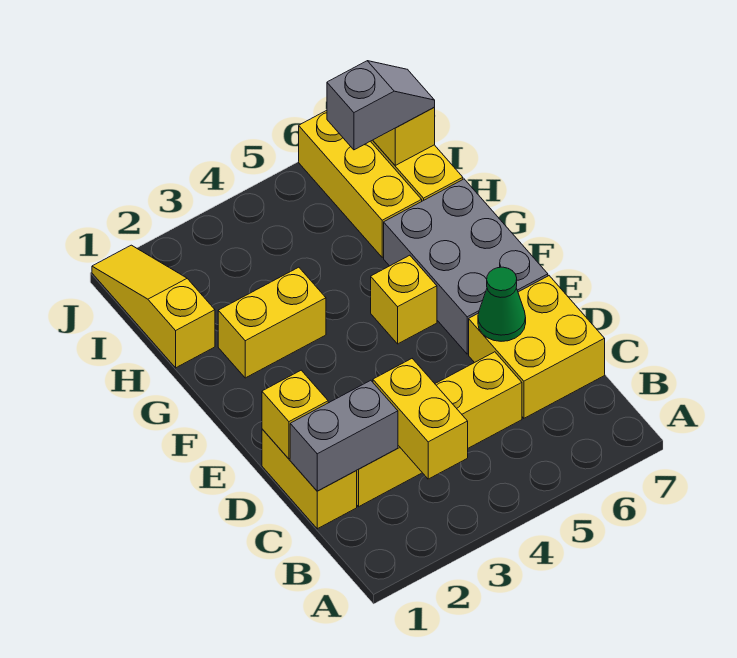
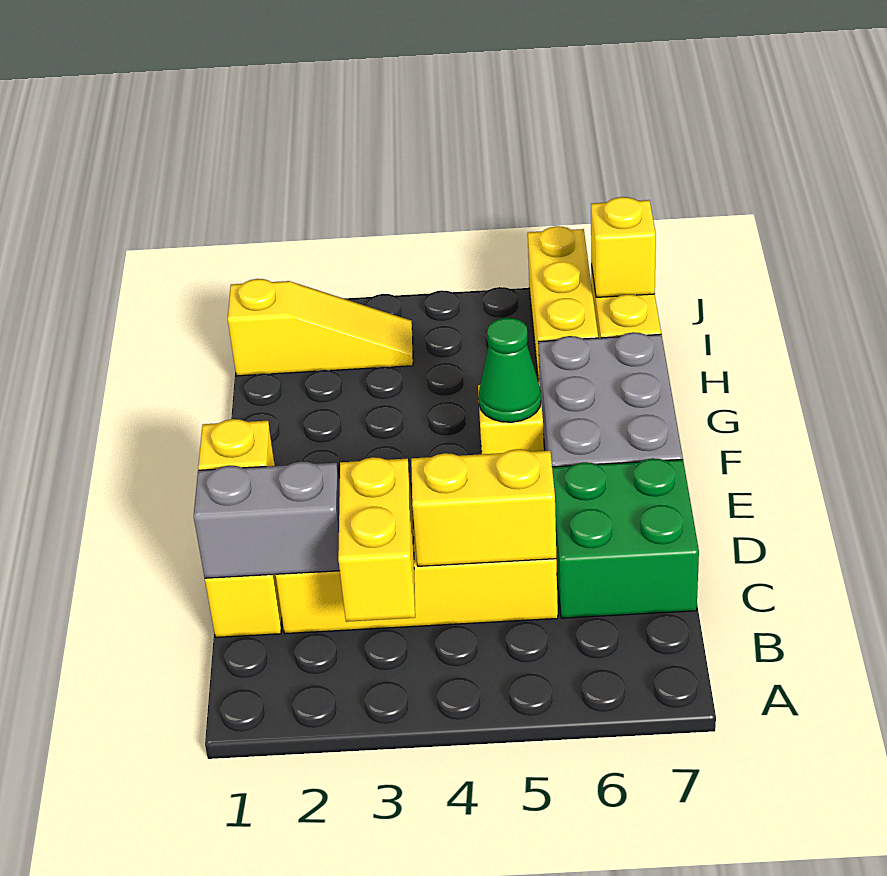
yellow brick C6:D7 level 1 -> green brick C6:D7 level 1
green cone D6 level 2 -> green cone F5 level 2
yellow brick G2:G3 level 1 -> yellow brick C4:C5 level 2
yellow slope H1:J1 level 1 top H -> yellow slope I1:I3 level 1 top 1
grey slope I6:I7 level 3 top 6 -> none

